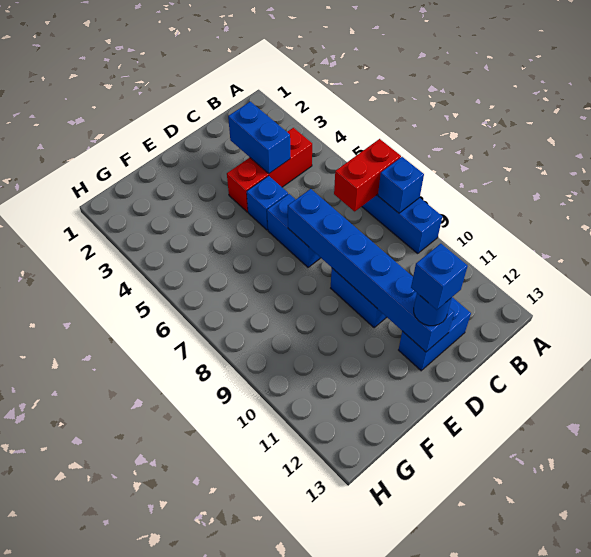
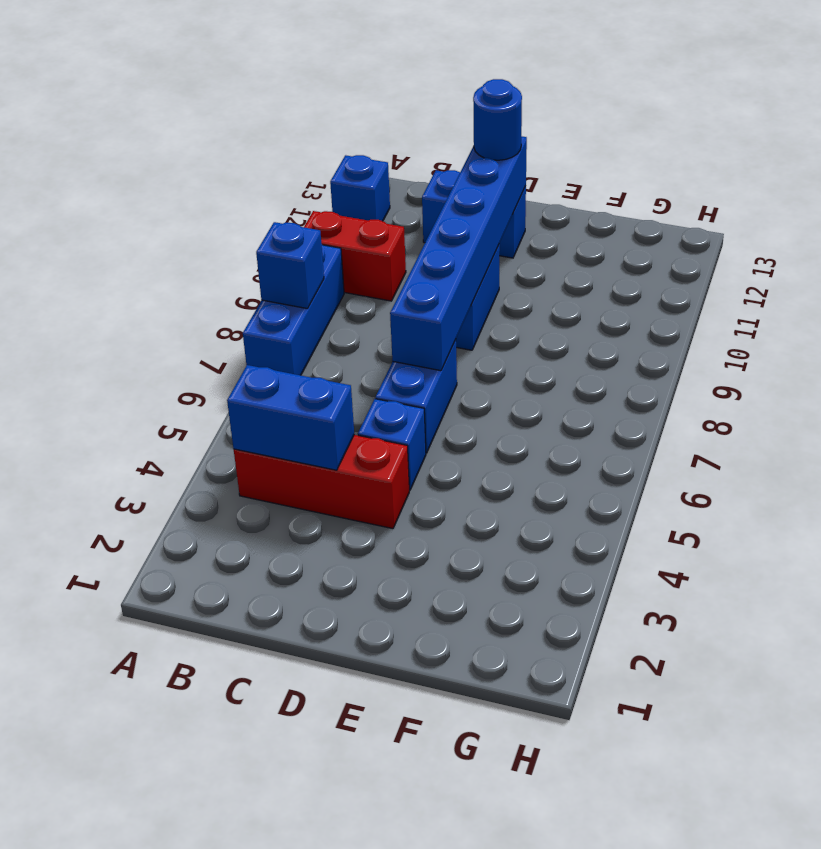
red brick A7:B7 level 2 -> red brick A10:B10 level 1
blue brick C3:C4 level 2 -> blue brick B4:C4 level 2
blue brick D12 level 4 -> blue brick A12 level 1

